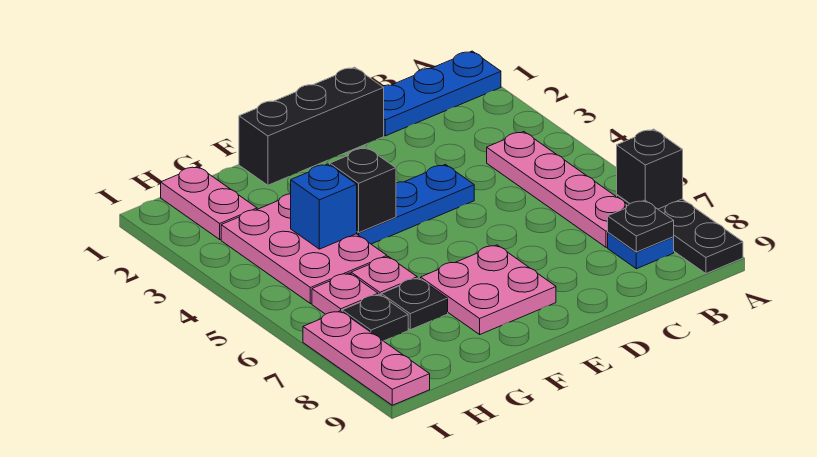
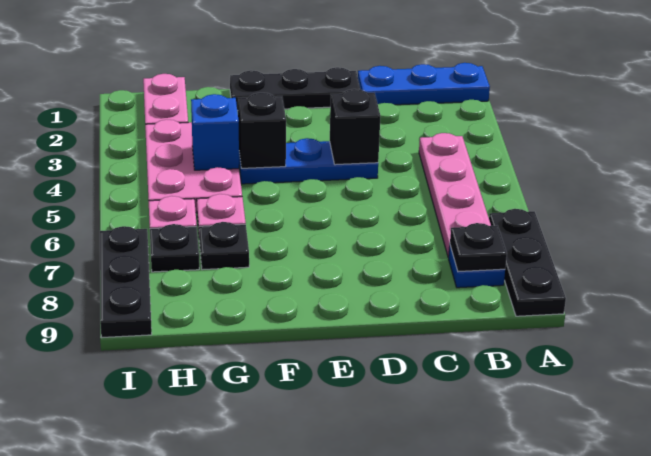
black brick A7 level 2 -> black brick D4 level 2
black brick D1:F1 level 1 -> black plate D1:F1 level 1
pink plate E7:F8 level 1 -> none
pink plate I7:I9 level 1 -> black plate I7:I9 level 1

